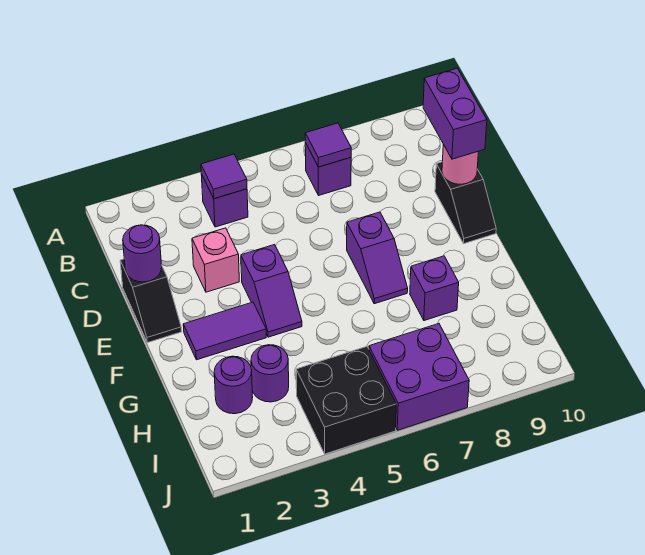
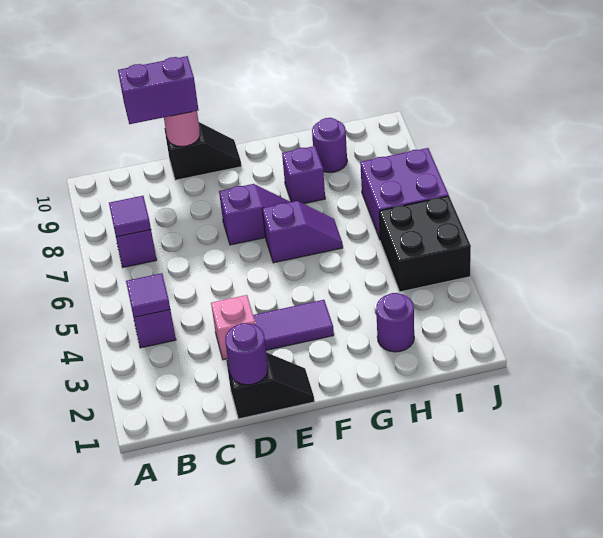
purple slope E4:F4 level 1 top E -> purple slope F6:G6 level 1 top F
purple tile F2:F3 level 1 -> purple tile E3:F3 level 1
purple round brick H3 level 1 -> purple round brick H9 level 1

